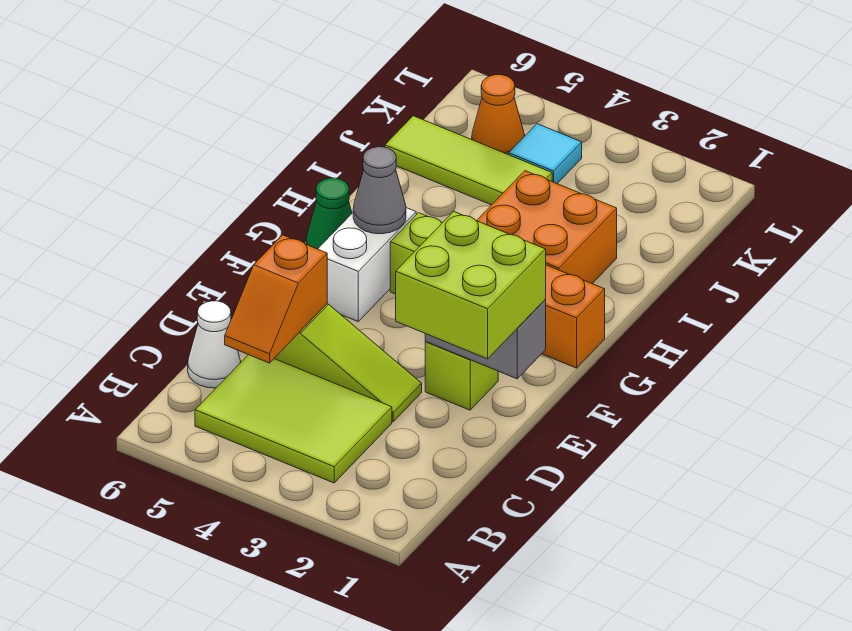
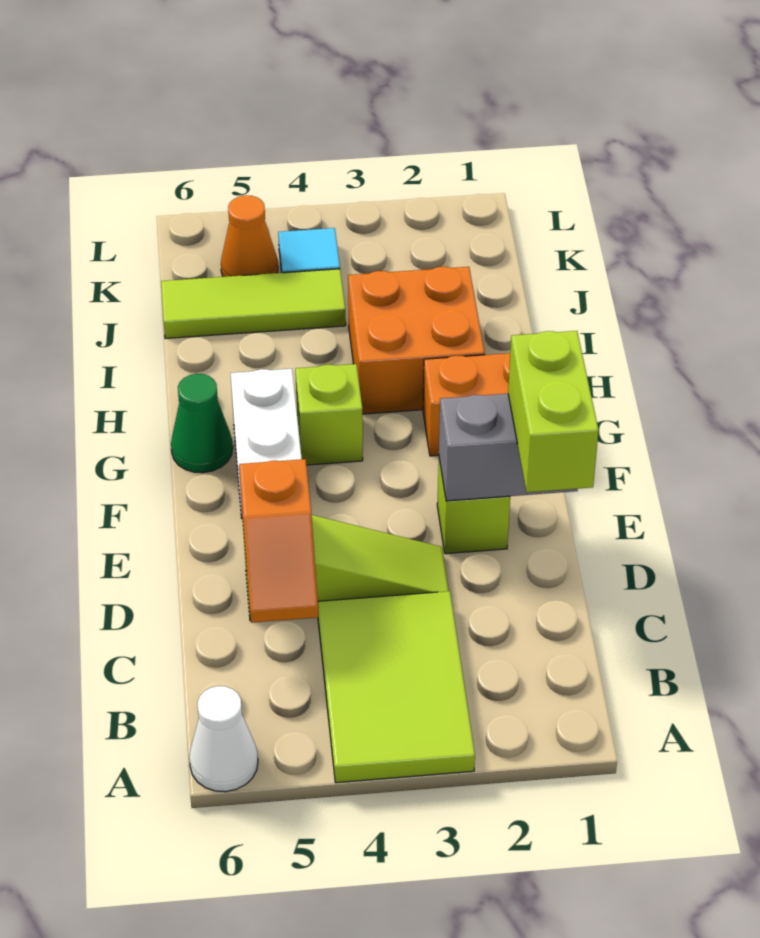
lime tile B3:C5 level 1 -> lime tile A3:C4 level 1
white cone C6 level 1 -> white cone A6 level 1
lime brick D1:E2 level 3 -> lime brick D1:E1 level 3
grey cone G5 level 2 -> none

